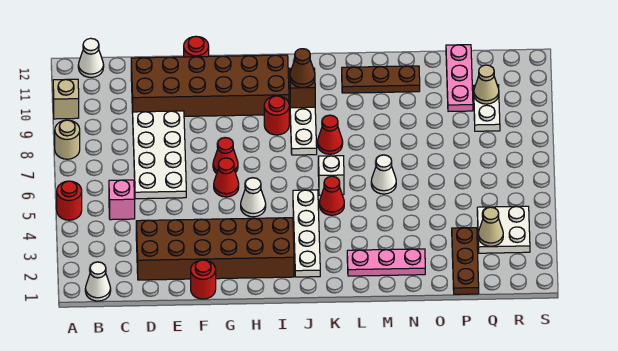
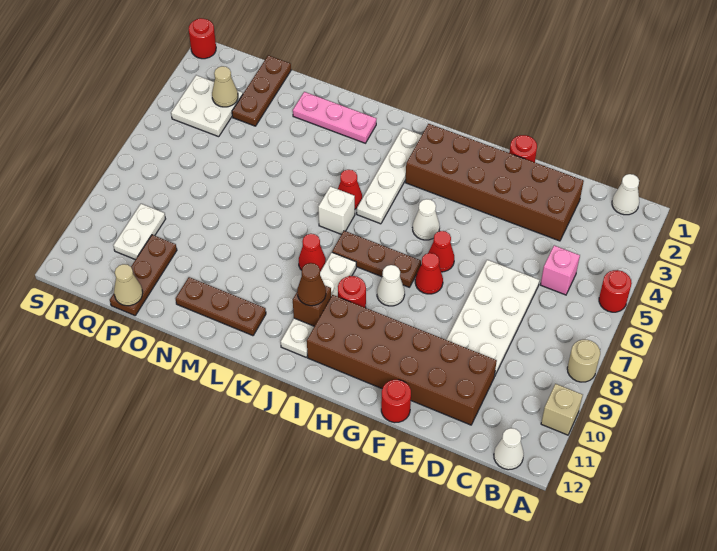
none -> brown plate H7:J7 level 1
white cone M6 level 1 -> white cone H8 level 1
pink plate P10:P12 level 1 -> brown plate P10:P12 level 1
tan cone Q10 level 2 -> tan cone P12 level 2
none -> red round brick S1 level 1

